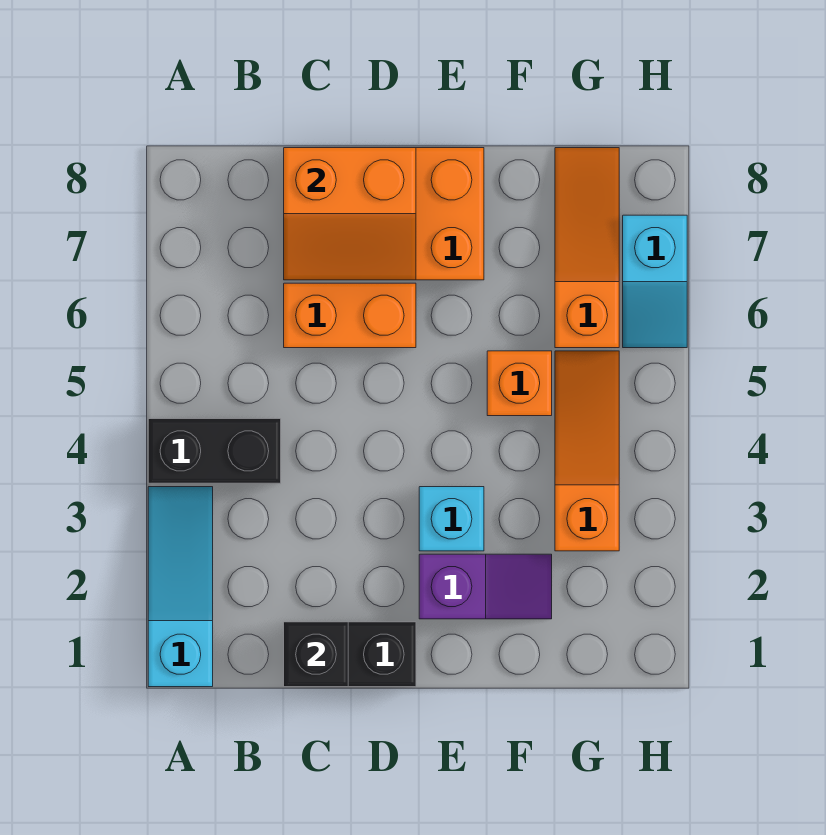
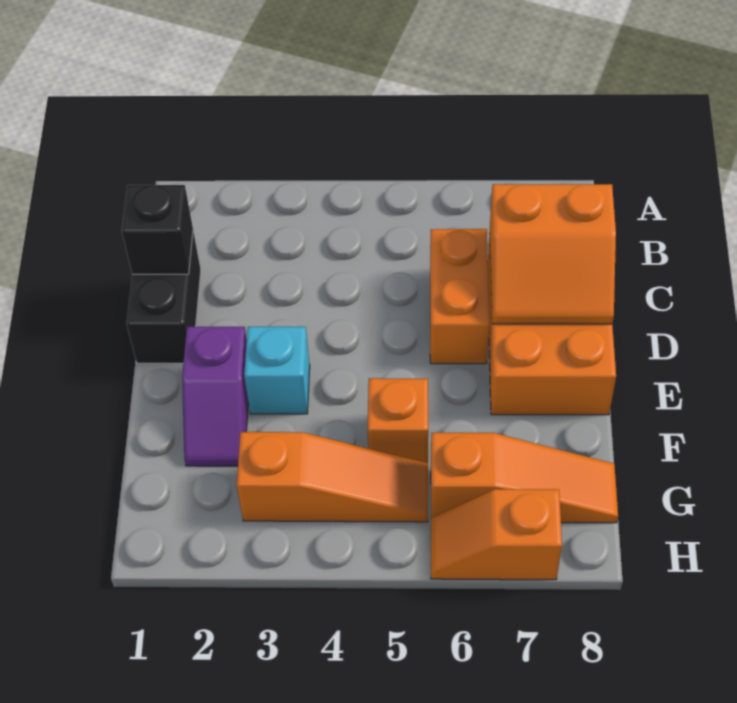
cyan slope A1:A3 level 1 top 1 -> none
black brick A4:B4 level 1 -> none
orange slope C7:D8 level 2 top 8 -> orange slope C7:D8 level 2 top C
cyan slope H6:H7 level 1 top 7 -> orange slope H6:H7 level 1 top 7

